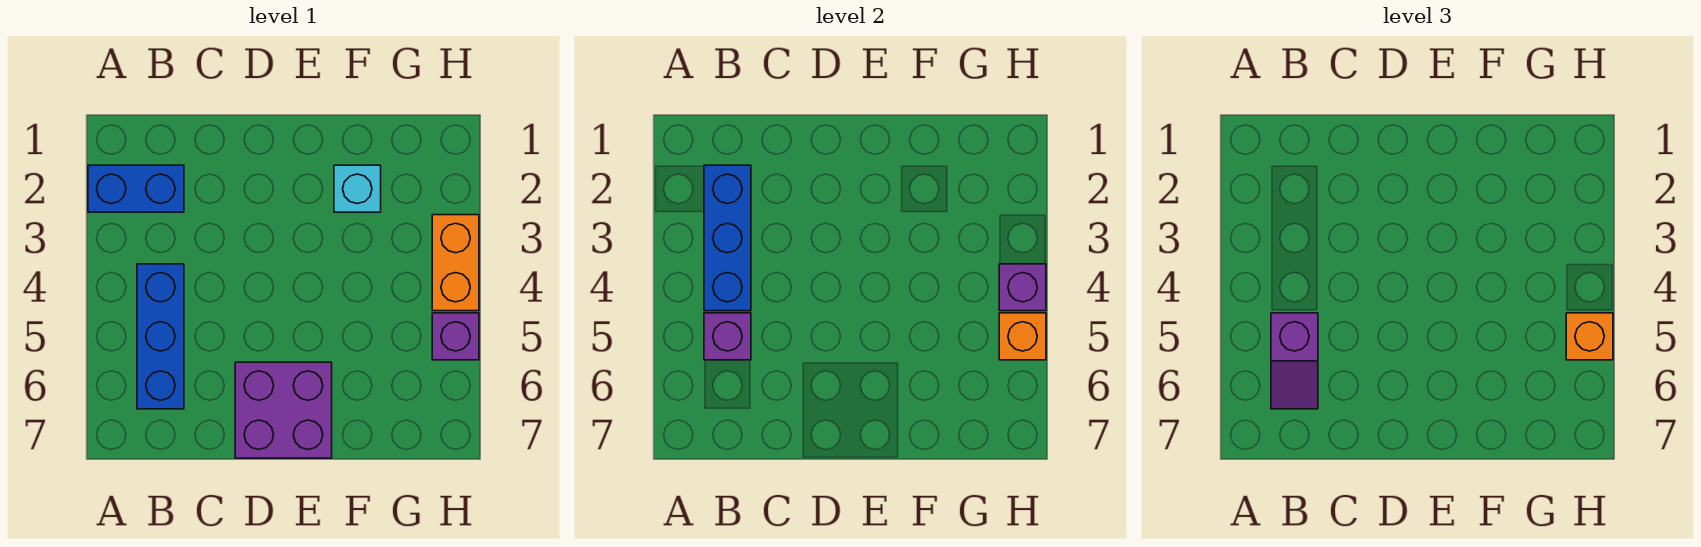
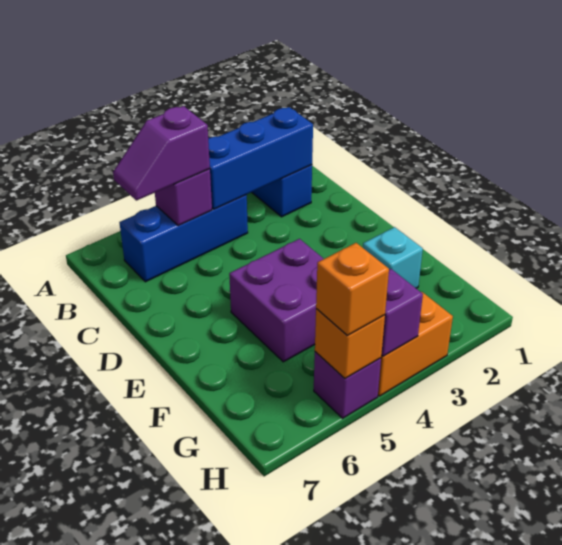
purple brick D6:E7 level 1 -> purple brick E4:F5 level 1

